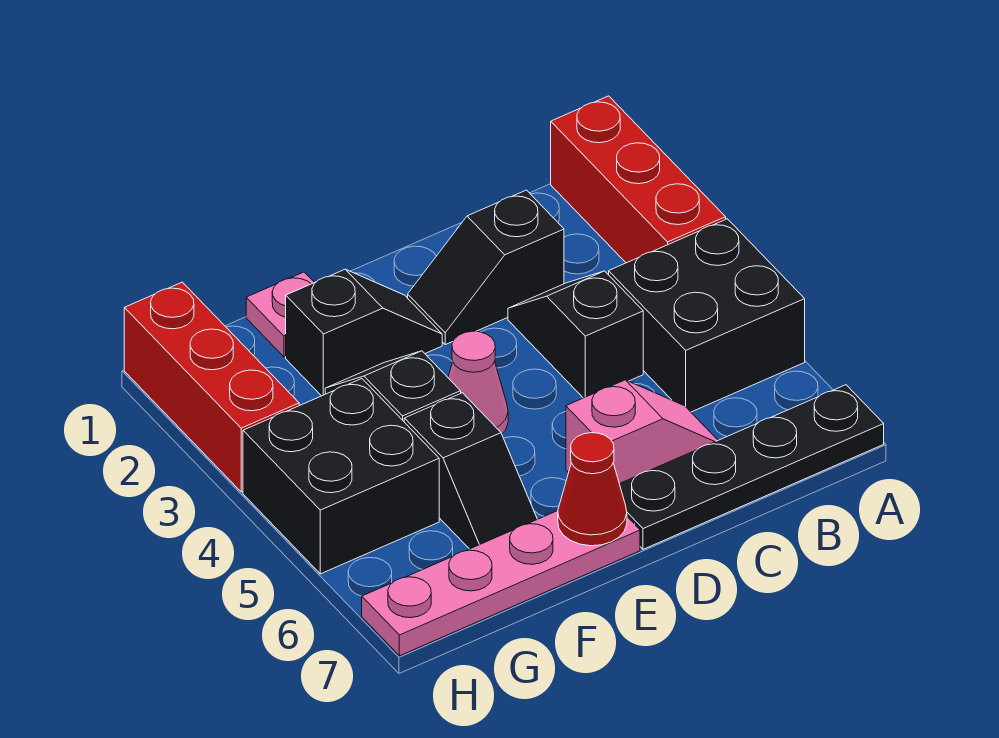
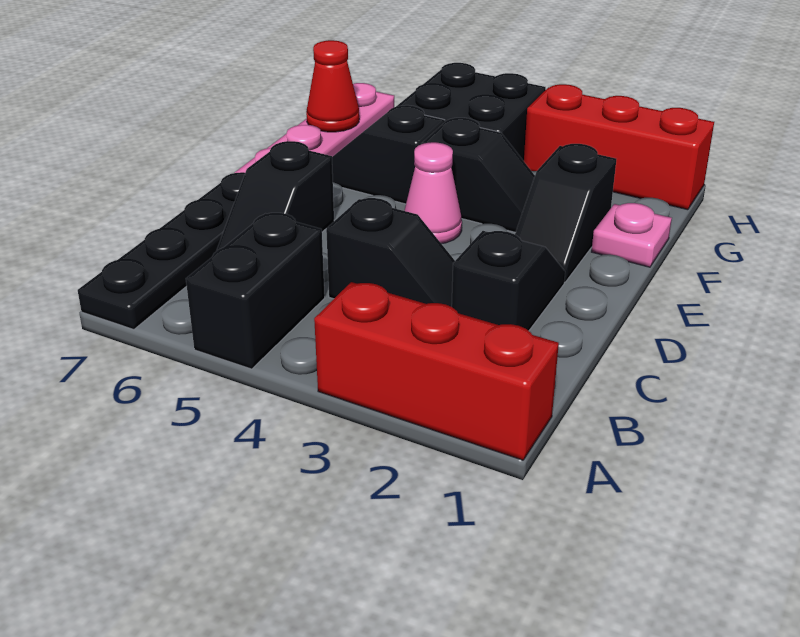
black brick A4:B5 level 1 -> black brick A5:B5 level 1
pink slope C6:D6 level 1 top D -> black slope C6:D6 level 1 top D
red cone E7 level 2 -> red cone G7 level 2

